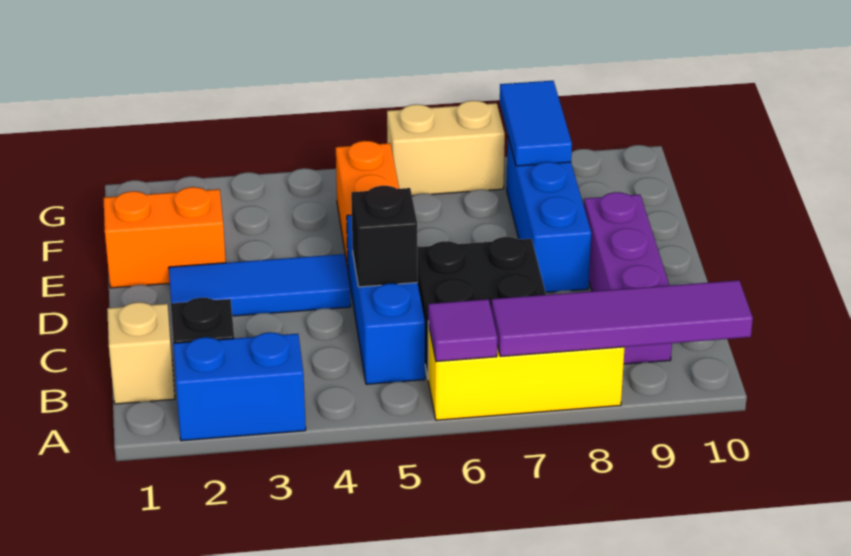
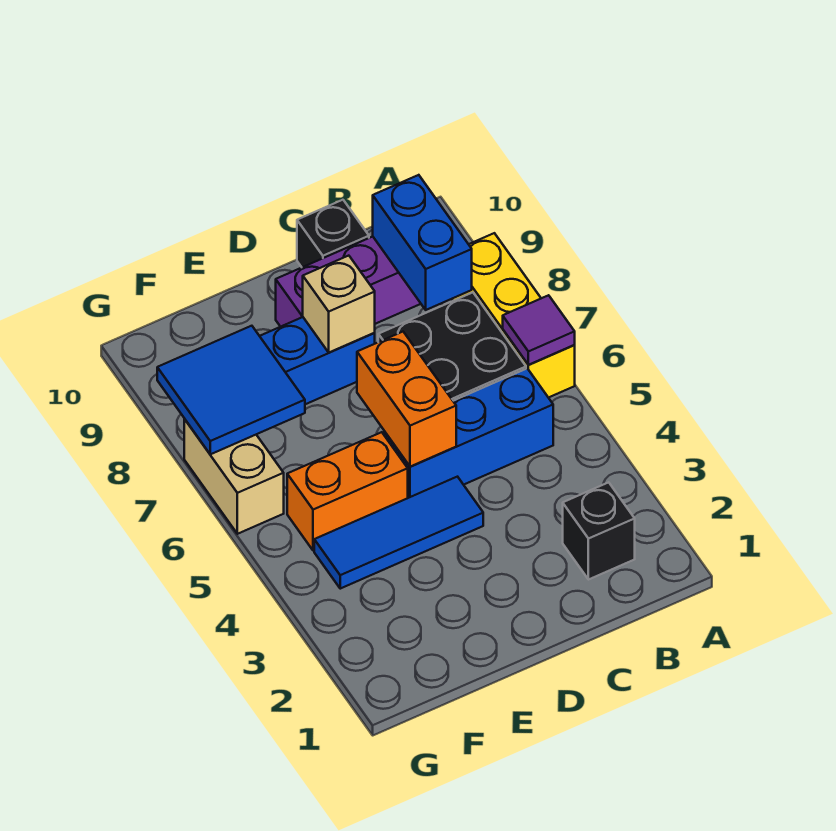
blue brick A2:A3 level 1 -> blue brick B8:B9 level 2
purple tile A7:A10 level 2 -> none
tan brick B1 level 1 -> tan brick D8 level 2
black brick C5 level 2 -> black brick C10 level 1
blue tile D2:D4 level 1 -> blue tile D4:F4 level 1
orange brick E1:E2 level 1 -> orange brick D5:D6 level 2
blue tile F8:G8 level 2 -> blue tile F7:G8 level 2

